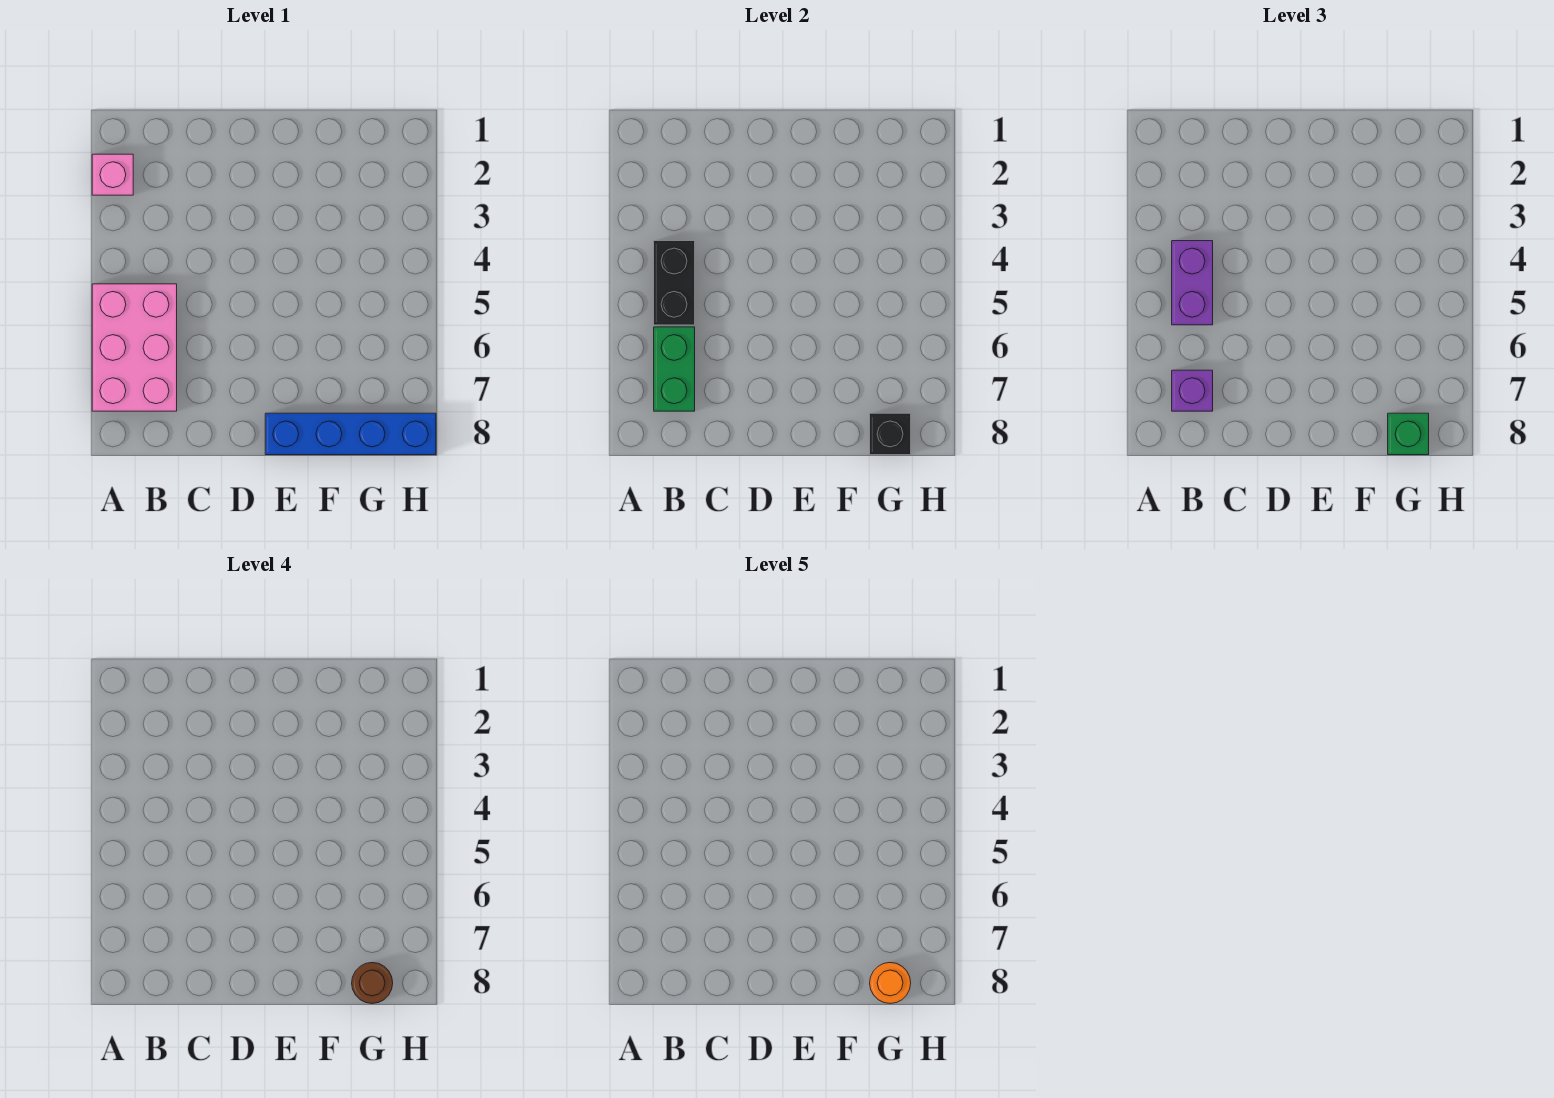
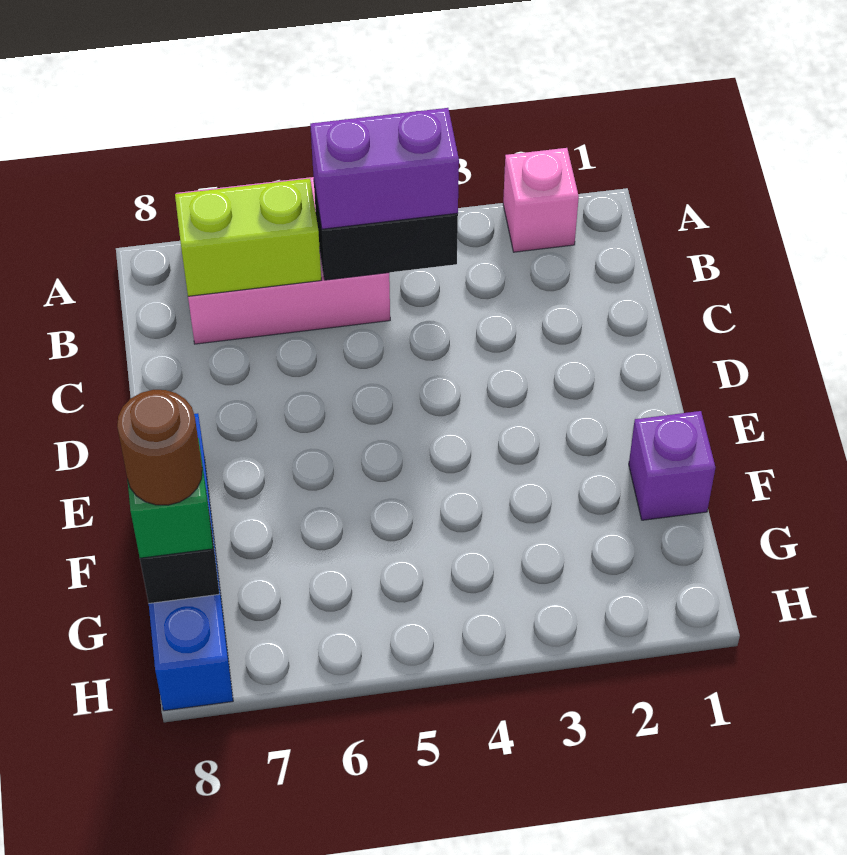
green brick B6:B7 level 2 -> lime brick B6:B7 level 2
purple brick B7 level 3 -> purple brick F1 level 1
orange round brick G8 level 5 -> none

